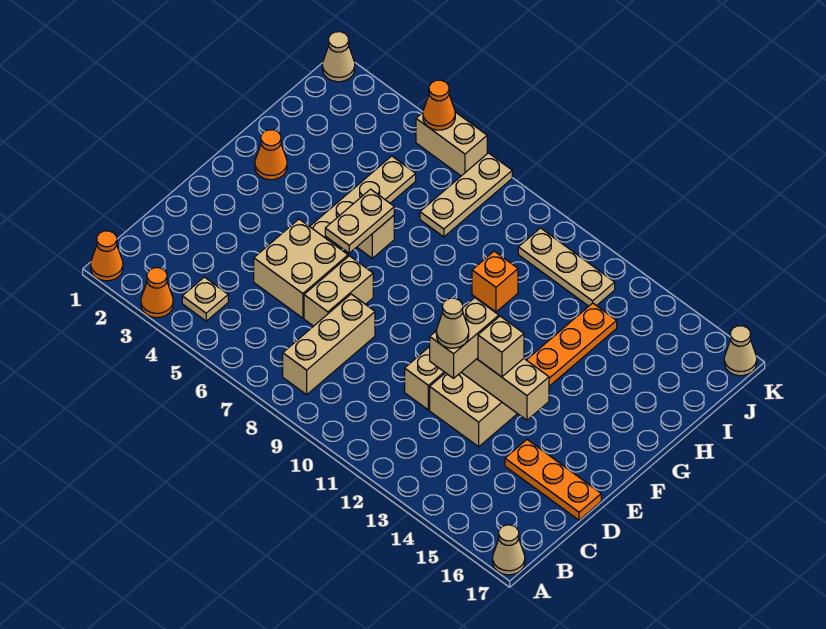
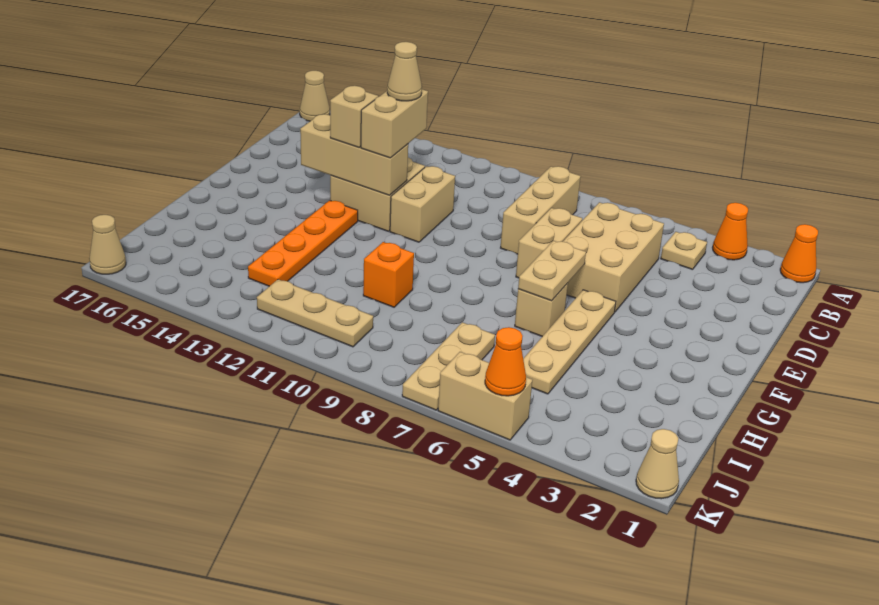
tan brick D5:E6 level 1 -> tan brick C5:E6 level 1
orange plate D15:D17 level 1 -> none
orange cone G2 level 1 -> none

